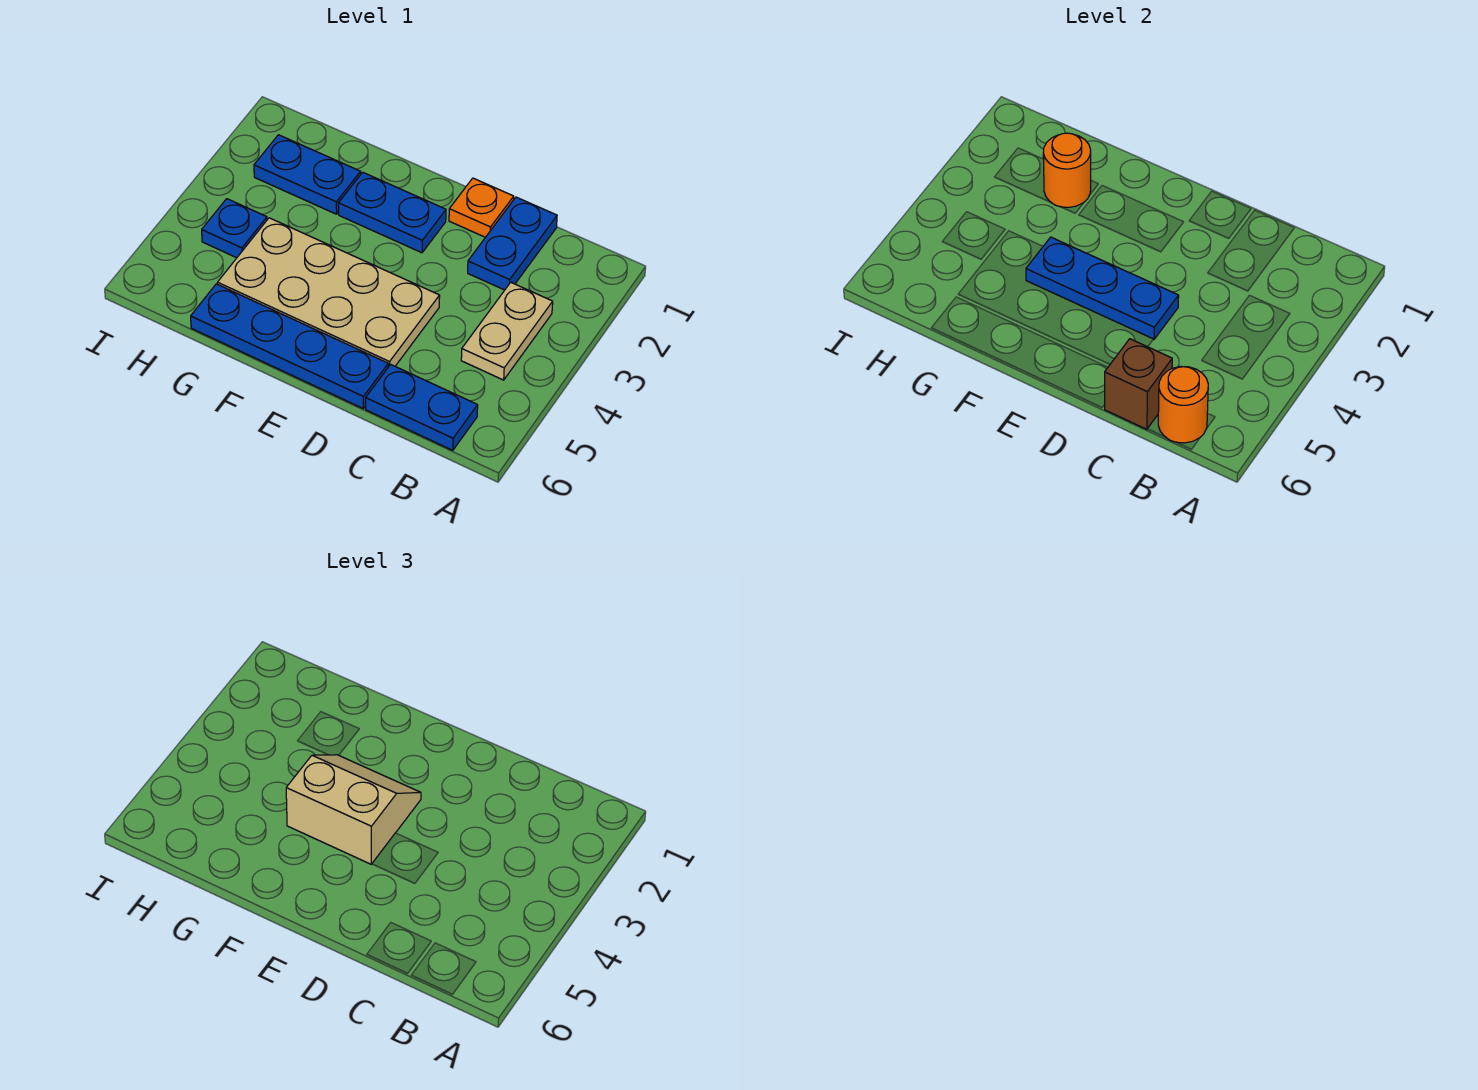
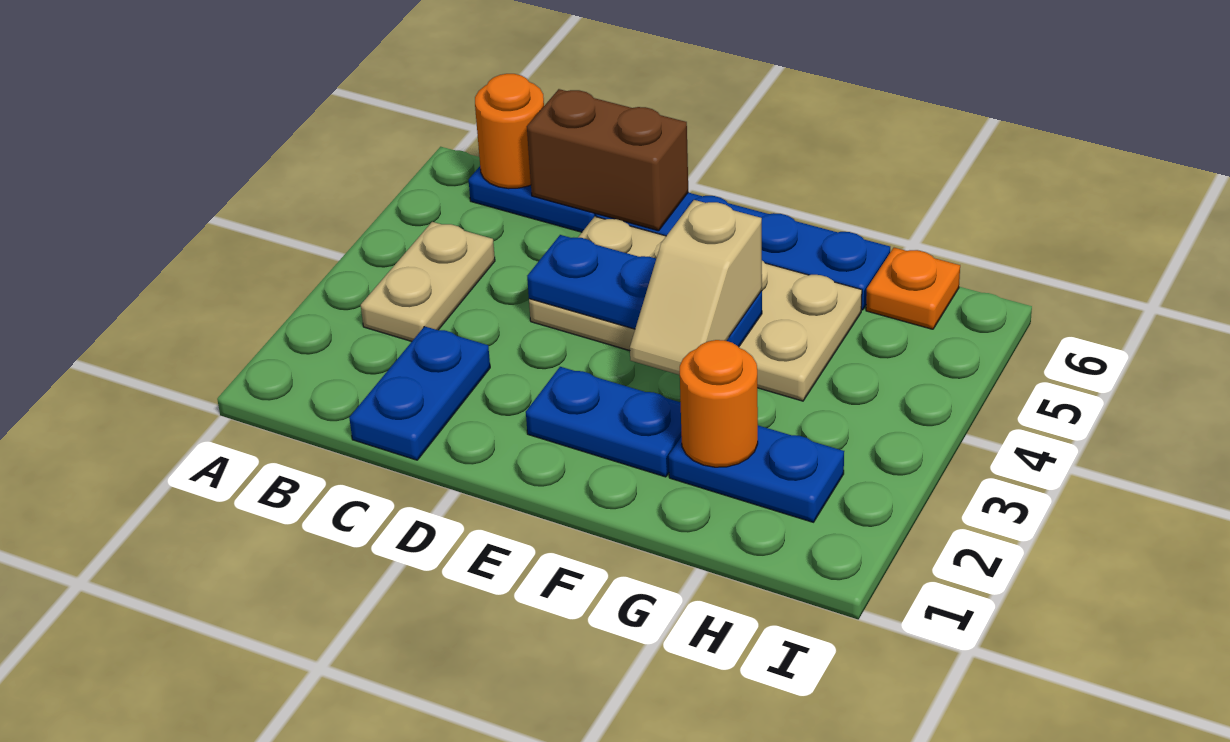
brown brick C6 level 2 -> brown brick C6:D6 level 2
orange plate D1 level 1 -> orange plate H6 level 1
tan slope E3:F4 level 3 top 4 -> tan slope F3:F4 level 3 top 4
blue plate H4 level 1 -> none

